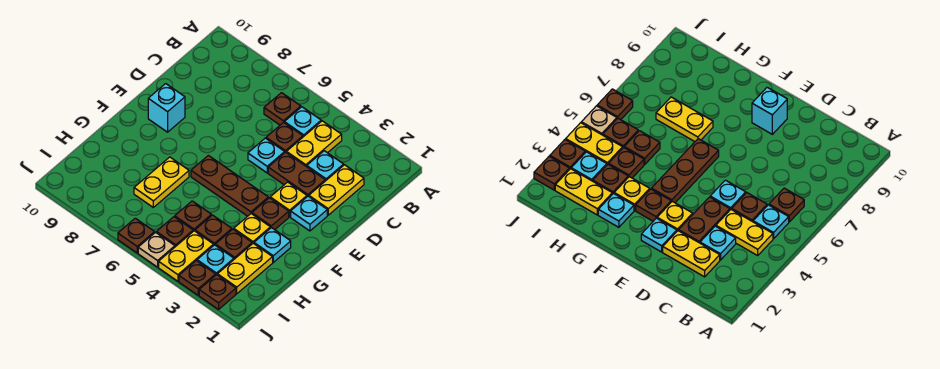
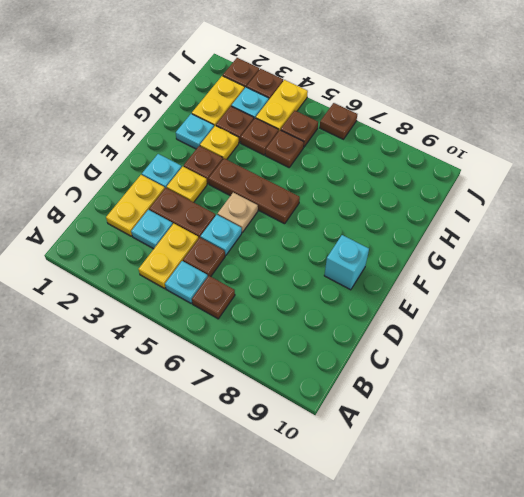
yellow plate G7:H7 level 1 -> none
tan plate J5 level 1 -> tan plate E5 level 1

